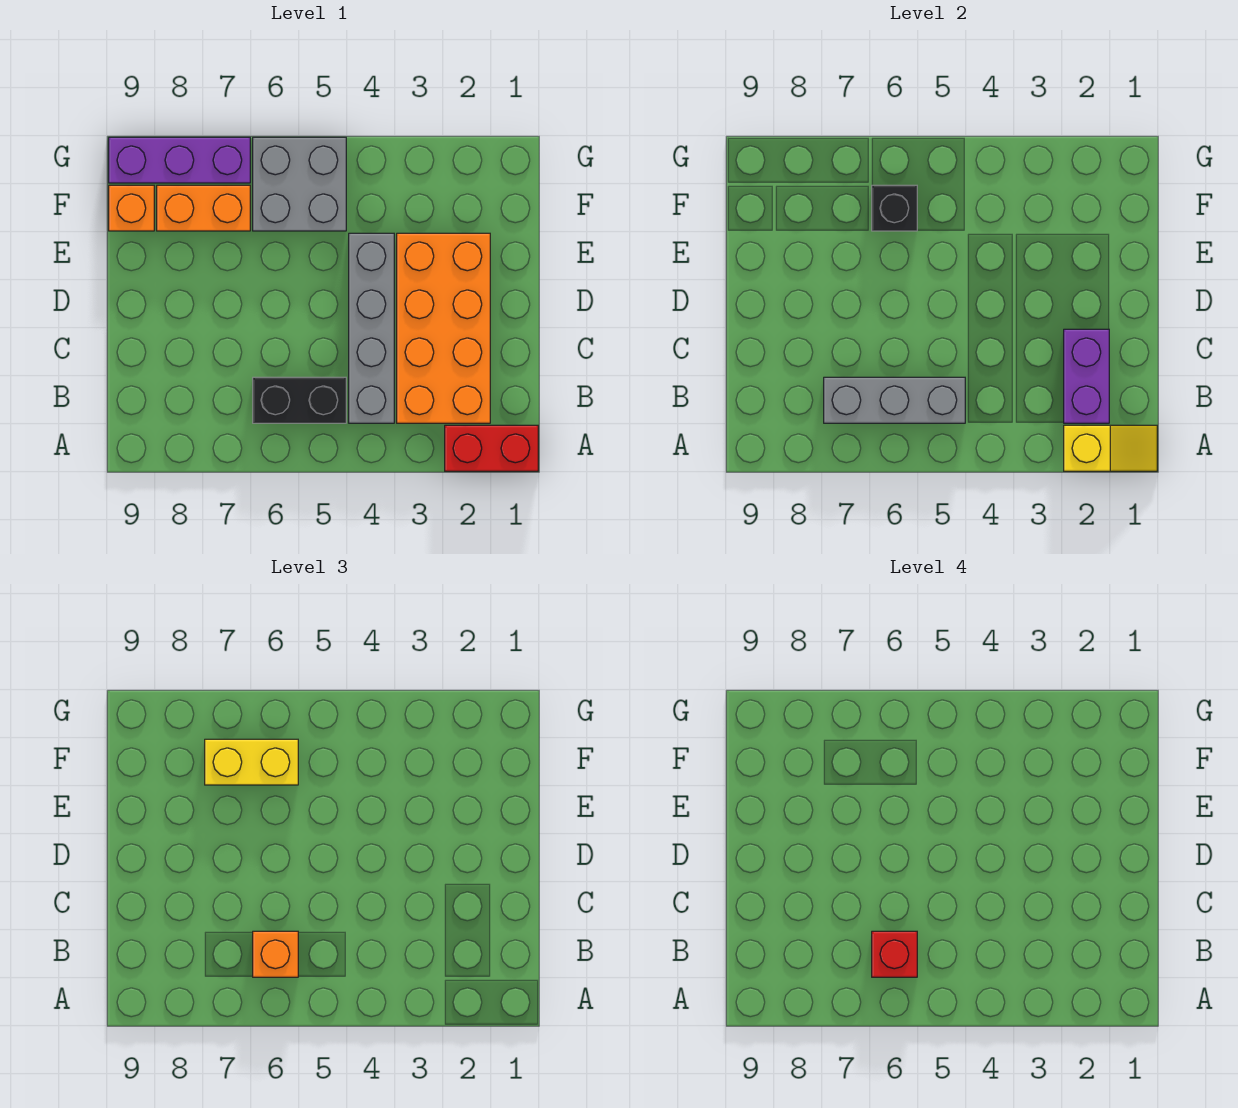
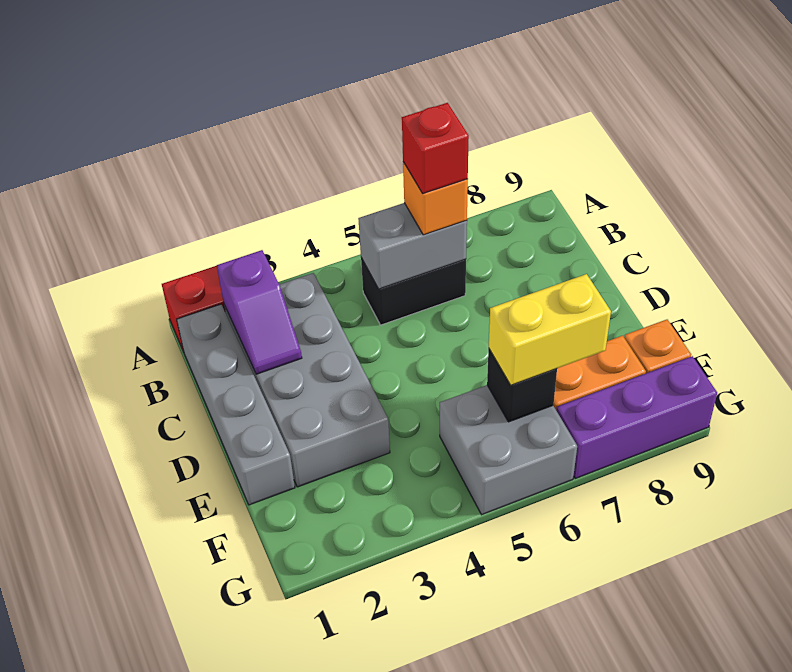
yellow slope A1:A2 level 2 top 2 -> none
orange brick B2:E3 level 1 -> grey brick B2:E3 level 1
purple brick B2:C2 level 2 -> purple slope B2:C2 level 2 top B
grey brick B4:E4 level 1 -> grey brick B1:E1 level 1
grey brick B5:B7 level 2 -> grey brick B5:B6 level 2

